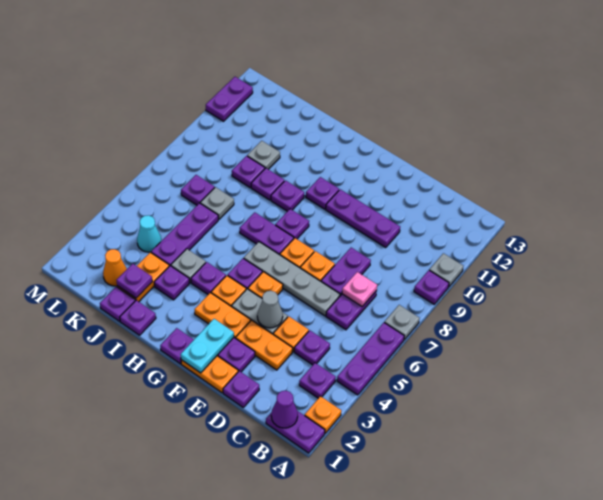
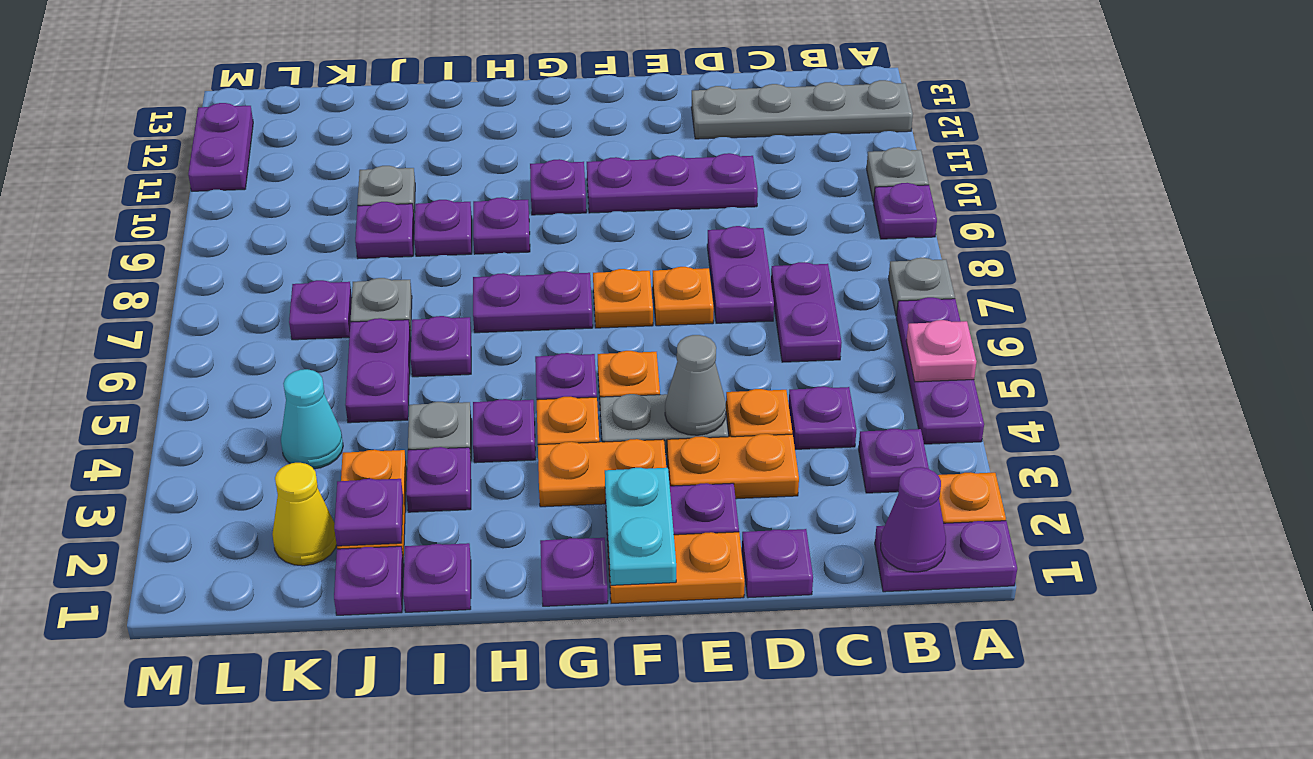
pink plate C7 level 2 -> pink plate A5 level 2
grey plate D6:G6 level 1 -> grey plate A12:D12 level 1
purple plate G8 level 1 -> purple plate I6 level 1
purple plate J4:J6 level 1 -> purple plate J5:J6 level 1
orange cone K2 level 1 -> yellow cone K2 level 1

